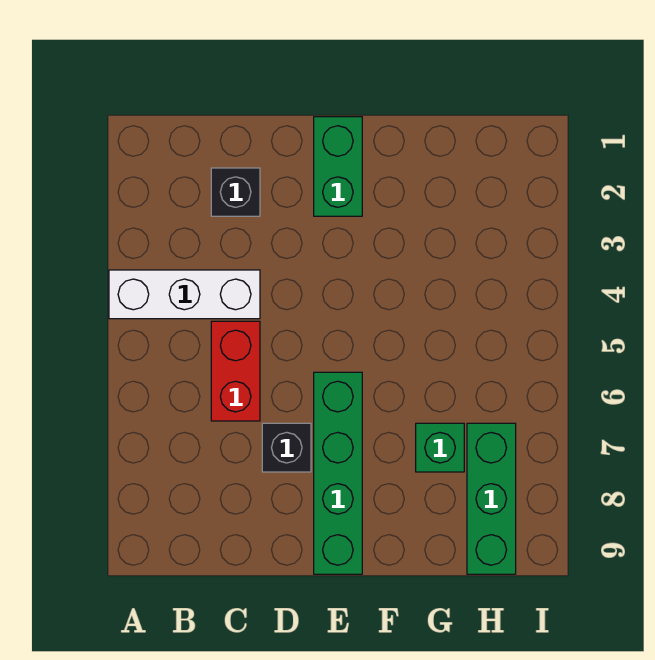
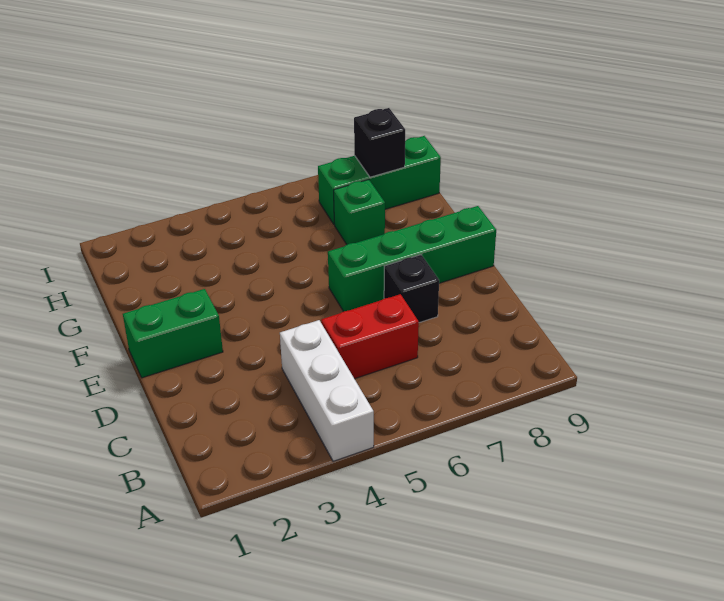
black brick C2 level 1 -> black brick H8 level 2

